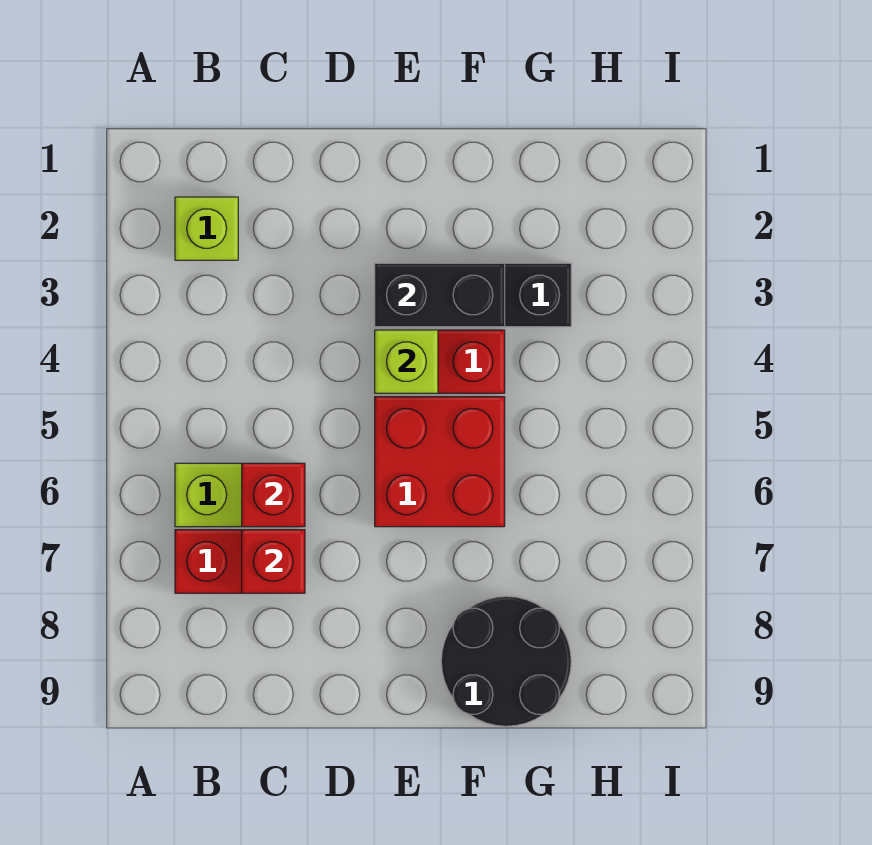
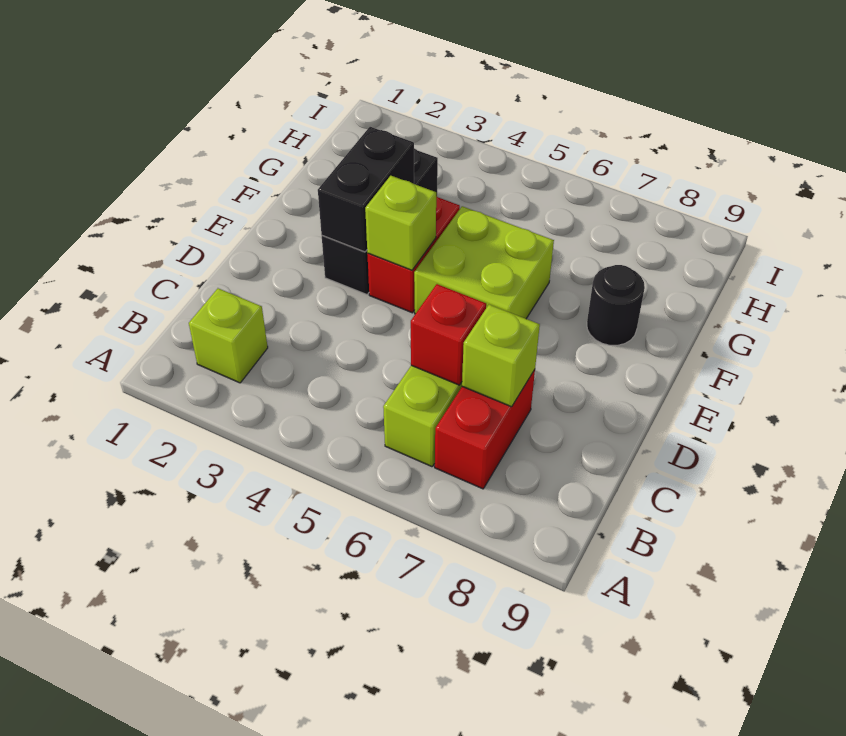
red brick C7 level 2 -> lime brick C7 level 2
red brick E5:F6 level 1 -> lime brick E5:F6 level 1
black round brick F8:G9 level 1 -> black round brick F8 level 1

